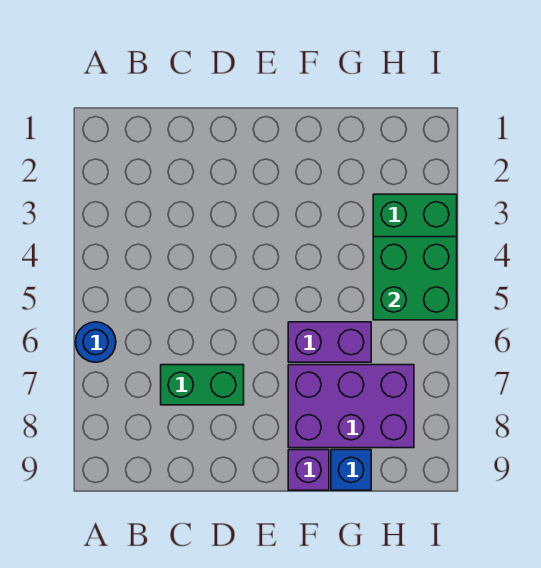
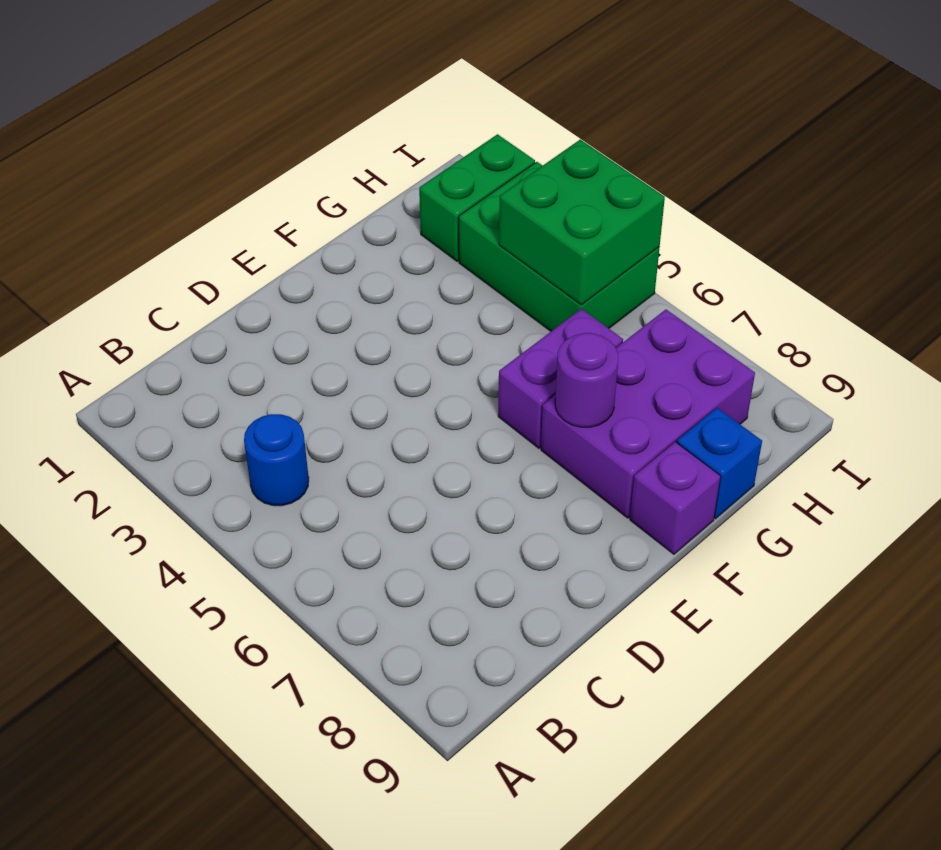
blue round brick A6 level 1 -> blue round brick B4 level 1
green brick C7:D7 level 1 -> green brick H2:I2 level 1
none -> purple round brick F7 level 2

